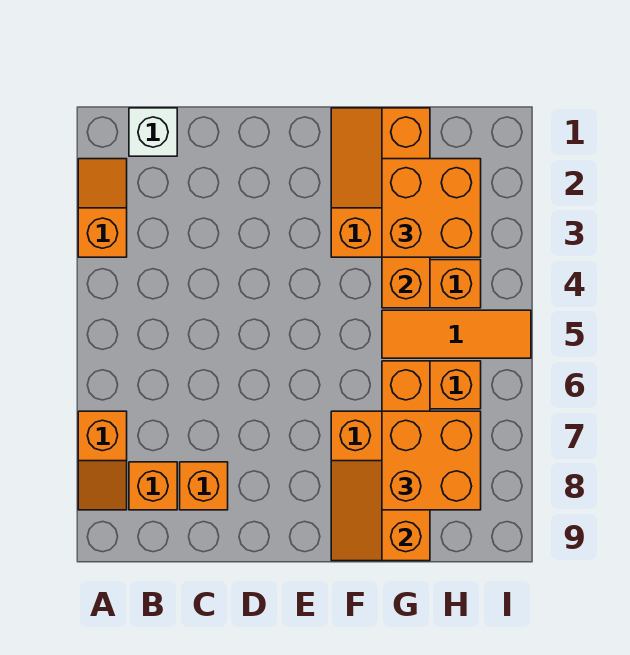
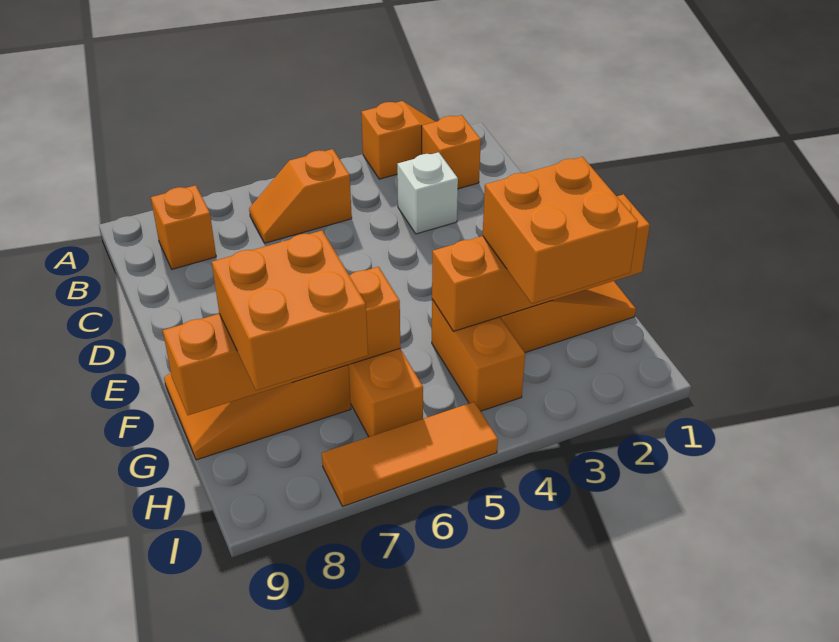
orange slope A7:A8 level 1 top 7 -> orange slope B5:B6 level 1 top 5
white brick B1 level 1 -> white brick C3 level 1
orange brick C8 level 1 -> orange brick B2 level 1
orange tile G5:I5 level 1 -> orange tile I5:I7 level 1

